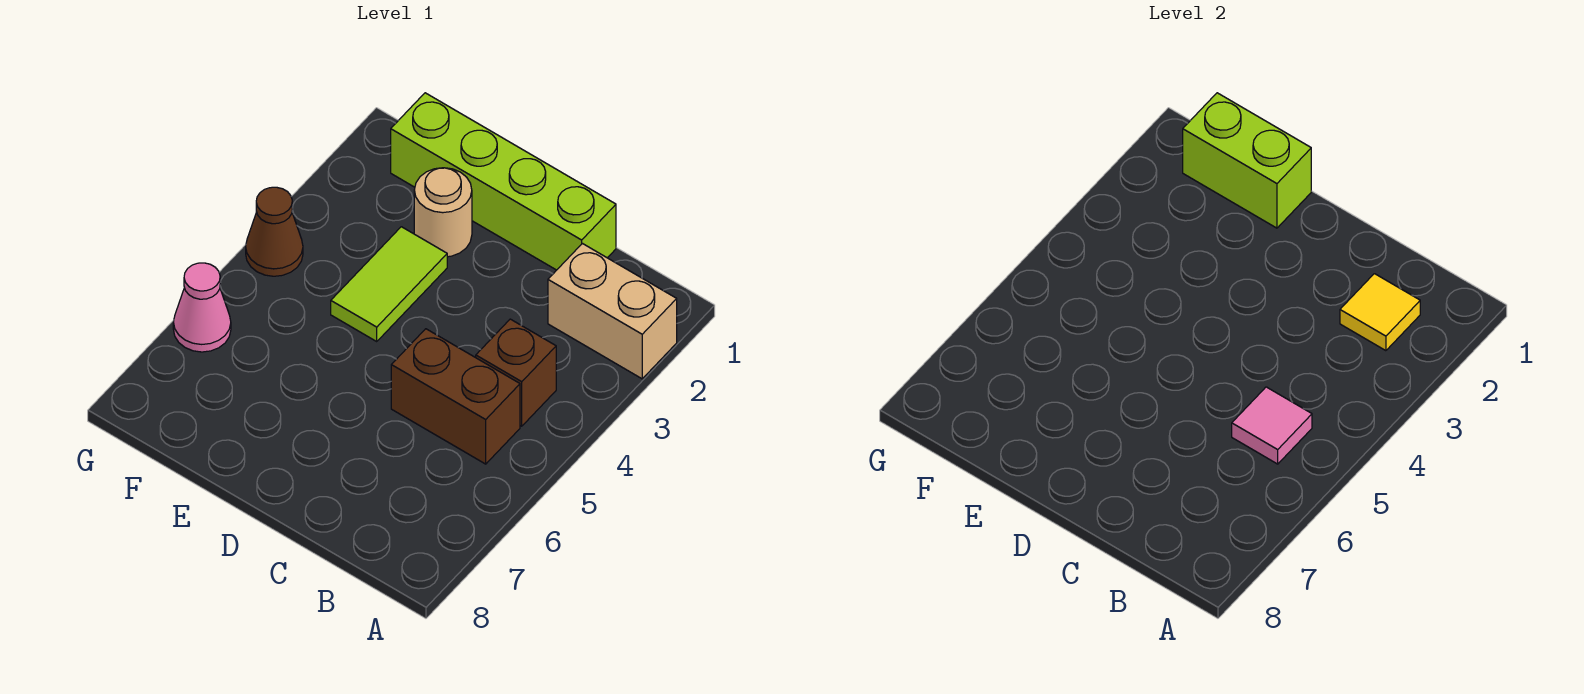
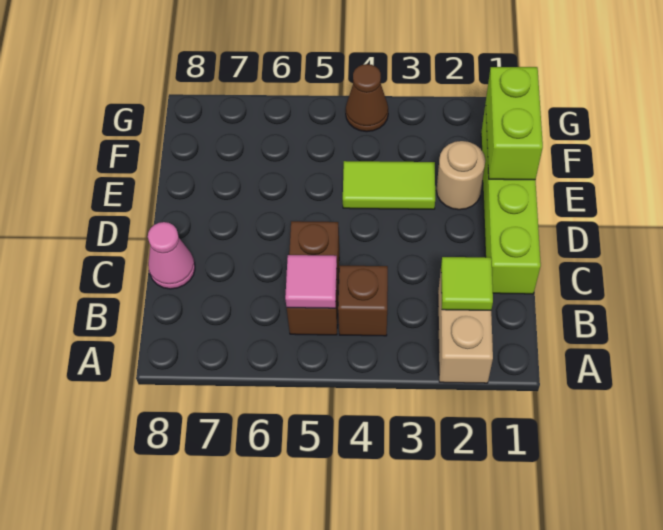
yellow tile B2 level 2 -> lime tile B2 level 2
pink cone G6 level 1 -> pink cone C8 level 1

